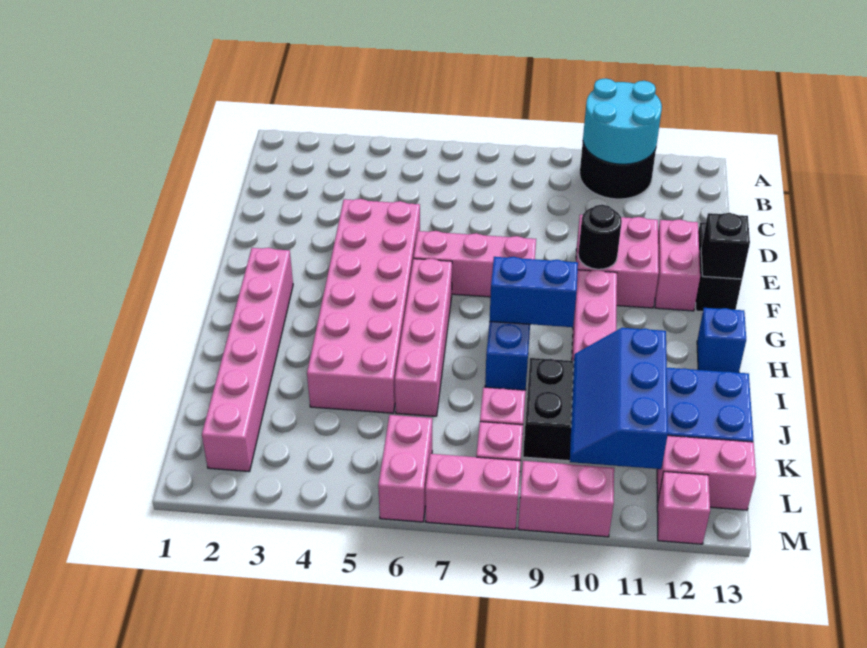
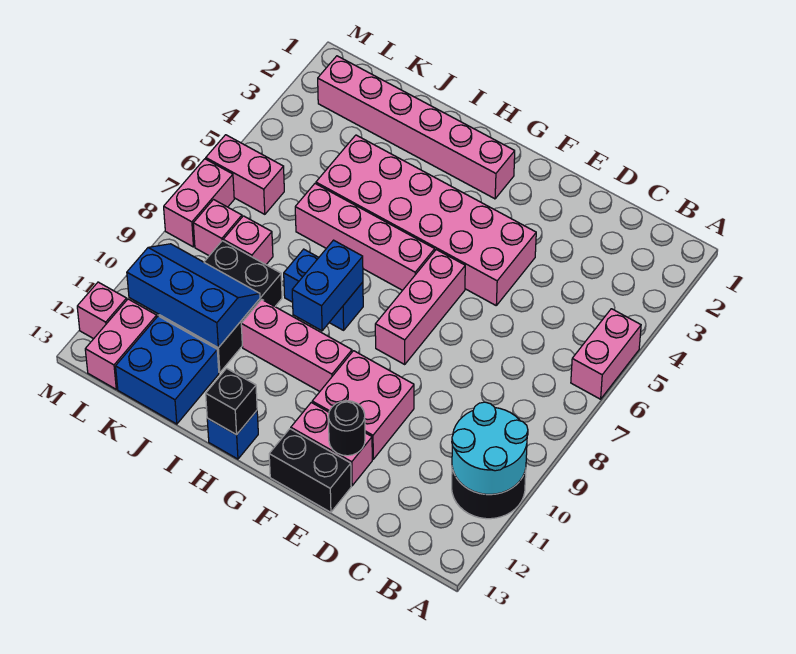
black round brick F10 level 2 -> black round brick E12 level 2
black brick F13 level 2 -> black brick H13 level 2
pink brick M9:M10 level 1 -> pink brick A5:A6 level 1

